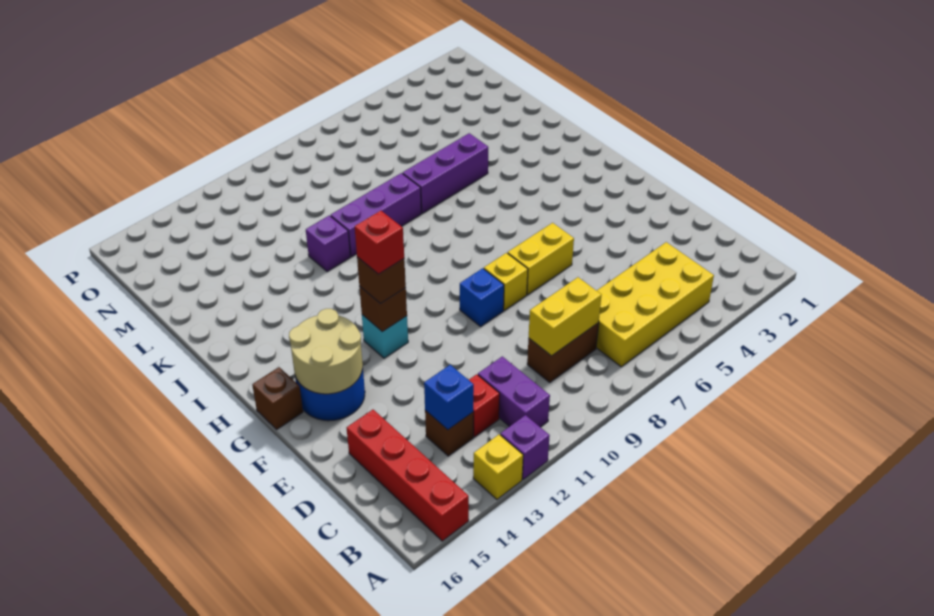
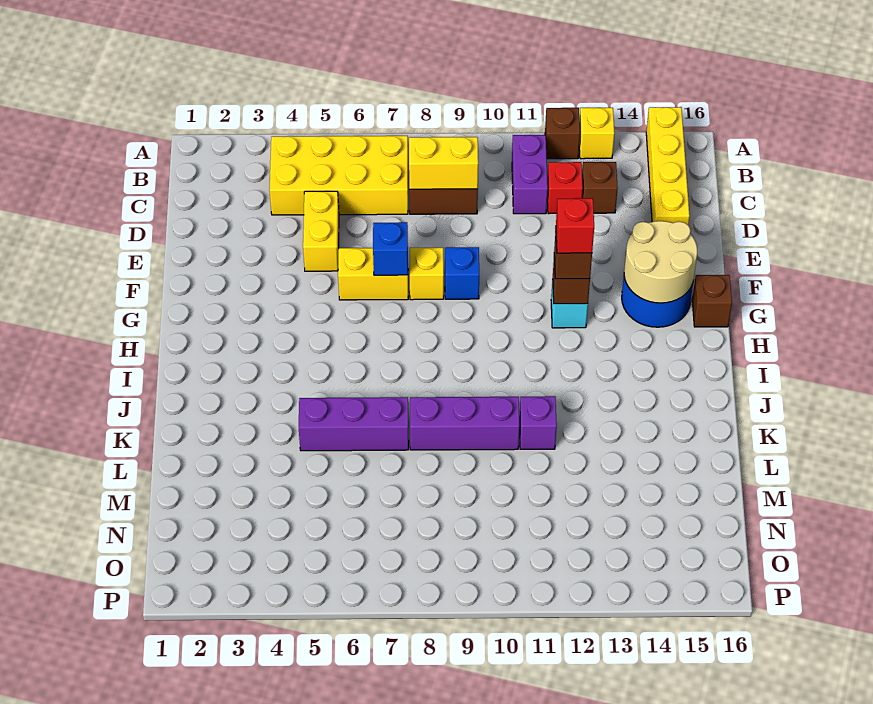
purple brick A12 level 1 -> brown brick A12 level 1
red brick A15:D15 level 1 -> yellow brick A15:D15 level 1
blue brick C13 level 2 -> blue brick F7 level 2
none -> yellow brick D5:E5 level 1

